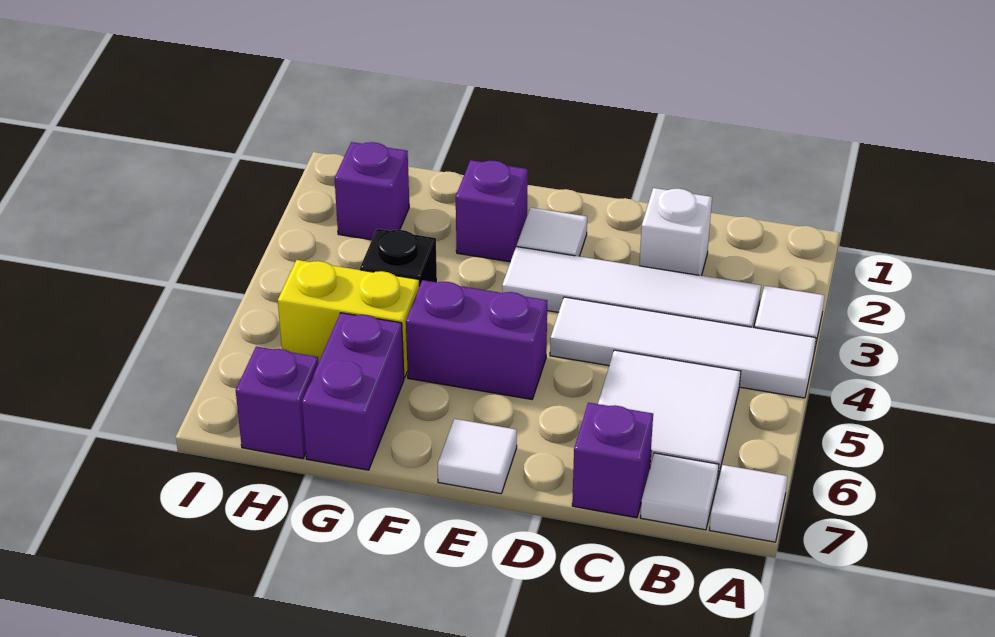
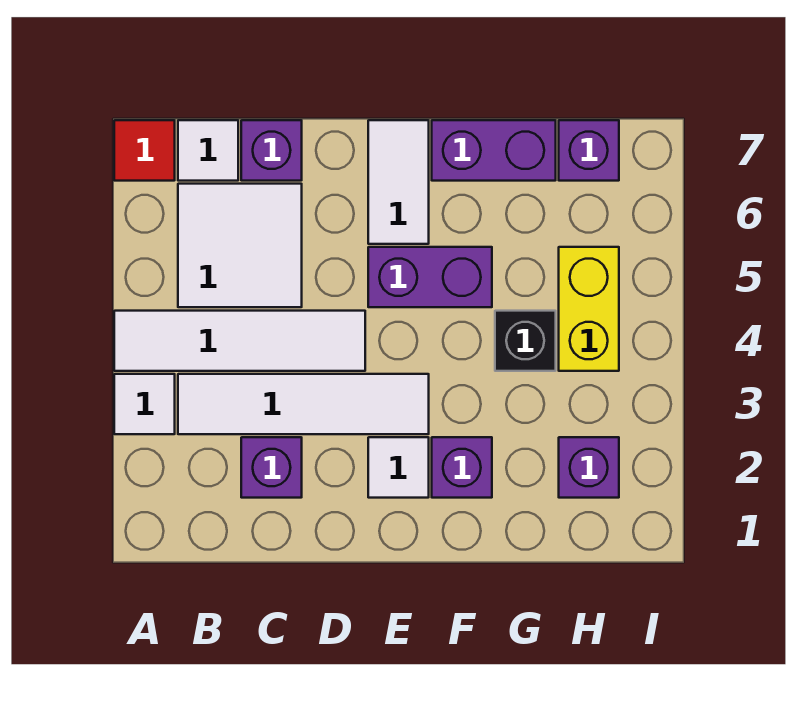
white tile A7 level 1 -> red tile A7 level 1
white brick C2 level 1 -> purple brick C2 level 1
white tile E7 level 1 -> white tile E6:E7 level 1
yellow brick G5:H5 level 1 -> yellow brick H4:H5 level 1
purple brick G6:G7 level 1 -> purple brick F7:G7 level 1

